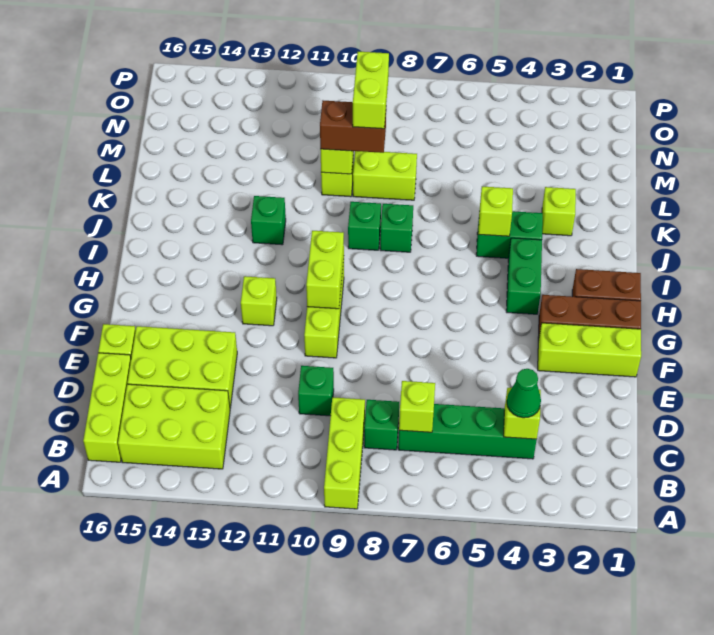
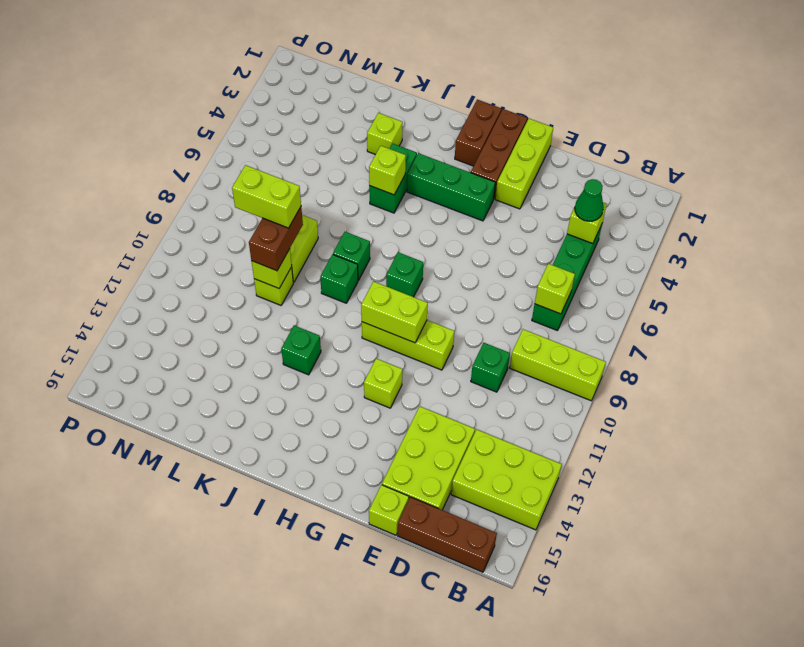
lime brick B13:C15 level 1 -> lime brick A13:C14 level 1
lime brick B16:D16 level 1 -> brown brick B16:D16 level 1
green brick C8 level 1 -> green brick H8 level 1
green brick H4:I4 level 1 -> green brick G4:I4 level 1

